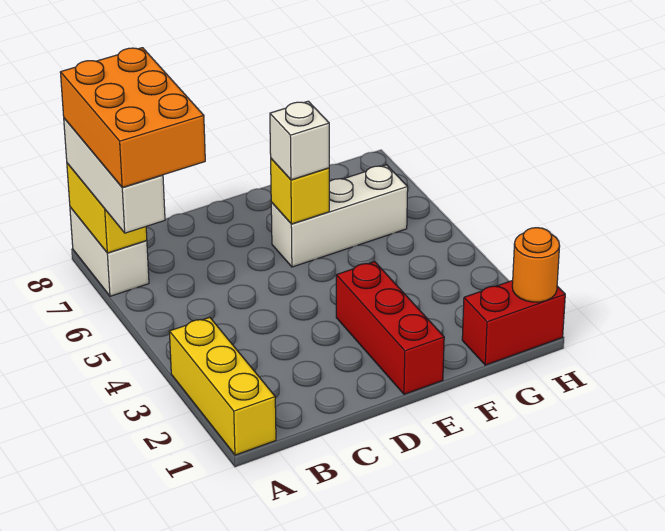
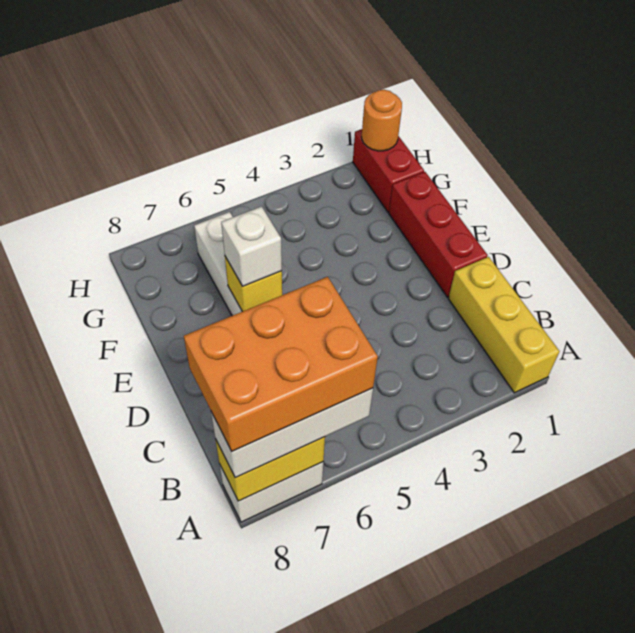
yellow brick A1:A3 level 1 -> yellow brick A1:C1 level 1
red brick E1:E3 level 1 -> red brick D1:F1 level 1

